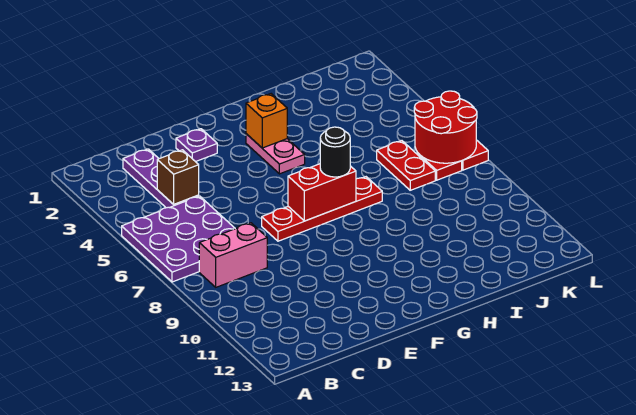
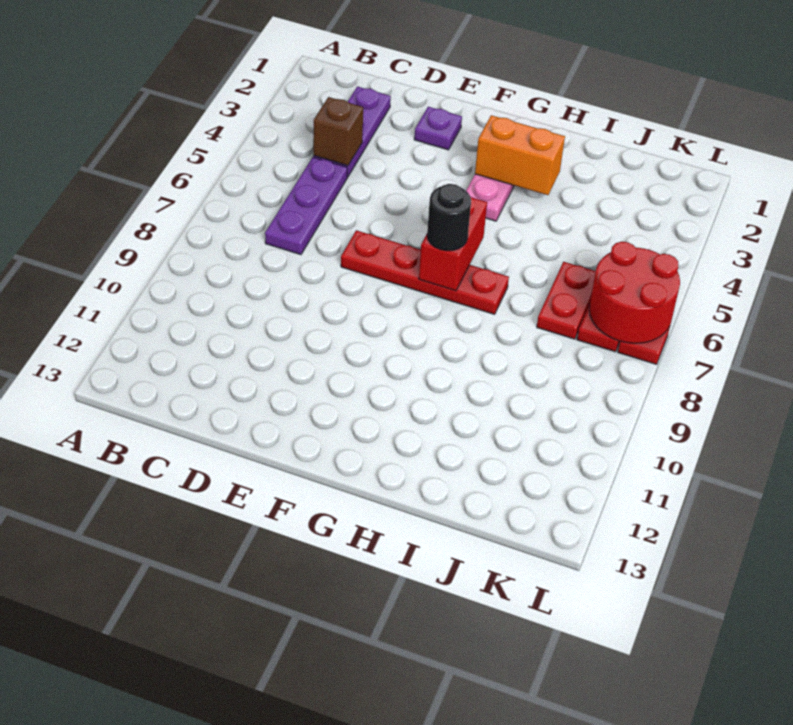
purple plate A5:C7 level 1 -> purple plate C5:C7 level 1
pink brick B8:C8 level 1 -> none
red brick F7:G7 level 2 -> red brick G6:G7 level 2
orange brick G3 level 2 -> orange brick G3:H3 level 2

